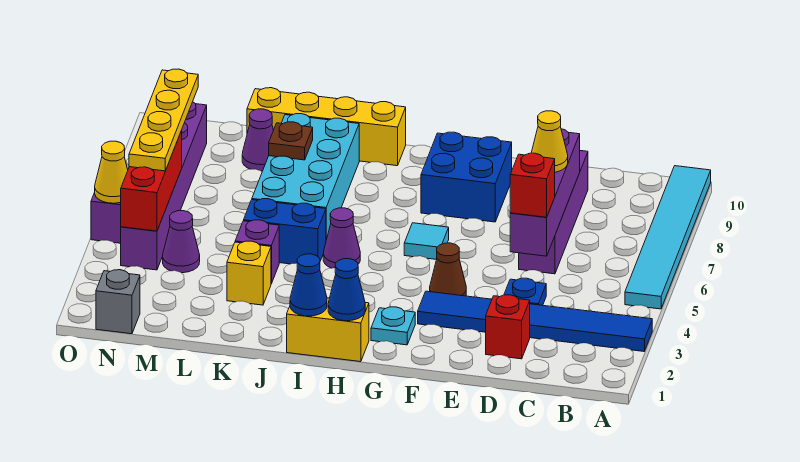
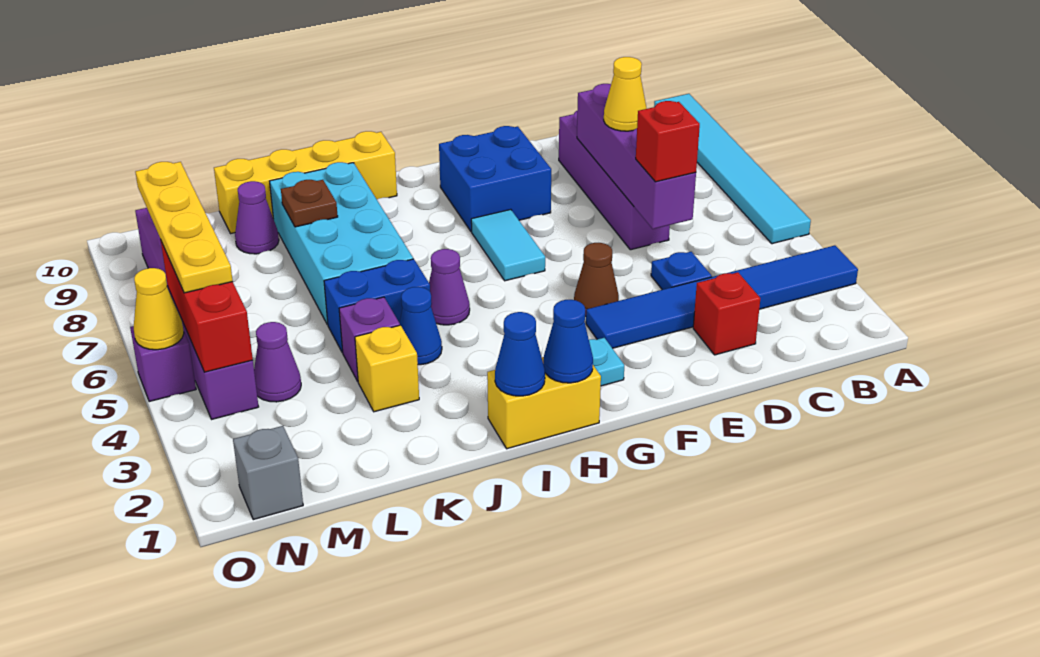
cyan tile G6 level 1 -> cyan tile G6:G7 level 1
none -> blue cone J4 level 1

